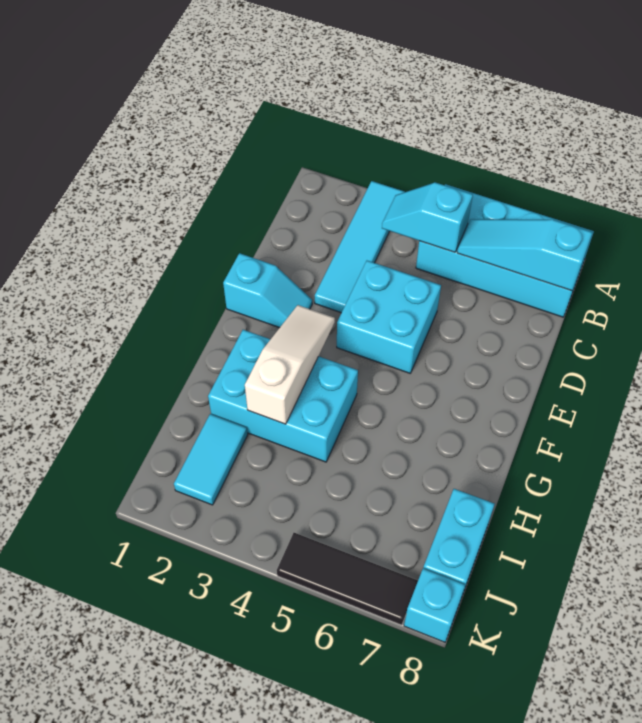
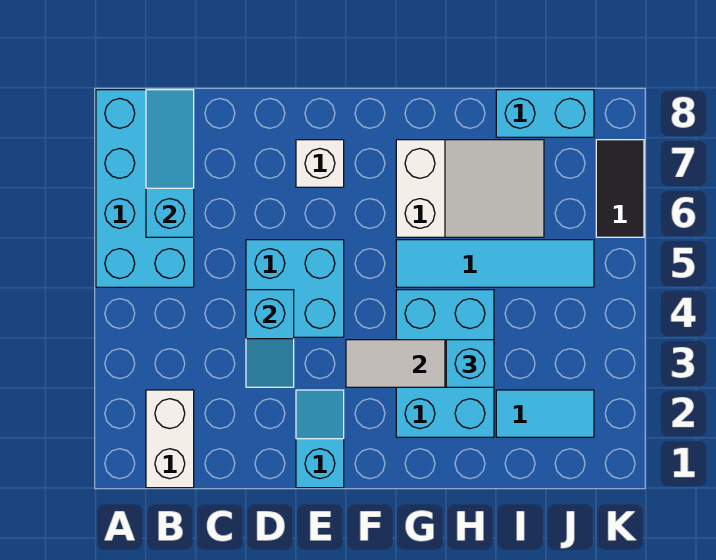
cyan tile A3:D3 level 1 -> cyan tile G5:J5 level 1
none -> white brick B1:B2 level 1
cyan slope B4:B5 level 2 top 5 -> cyan slope D3:D4 level 2 top 4
cyan slope B6:B8 level 2 top 8 -> cyan slope B6:B8 level 2 top 6
none -> white brick E7 level 1
none -> white slope G6:I7 level 1 top G
black tile K5:K7 level 1 -> black tile K6:K7 level 1
cyan brick K8 level 1 -> cyan brick H3 level 3

